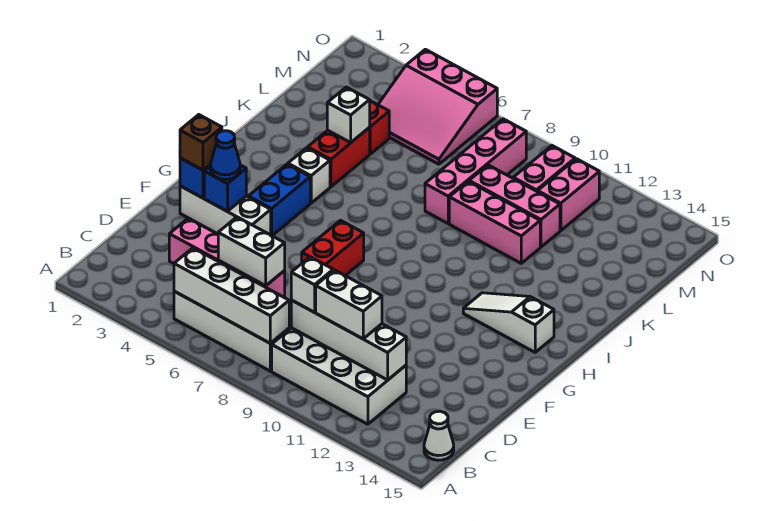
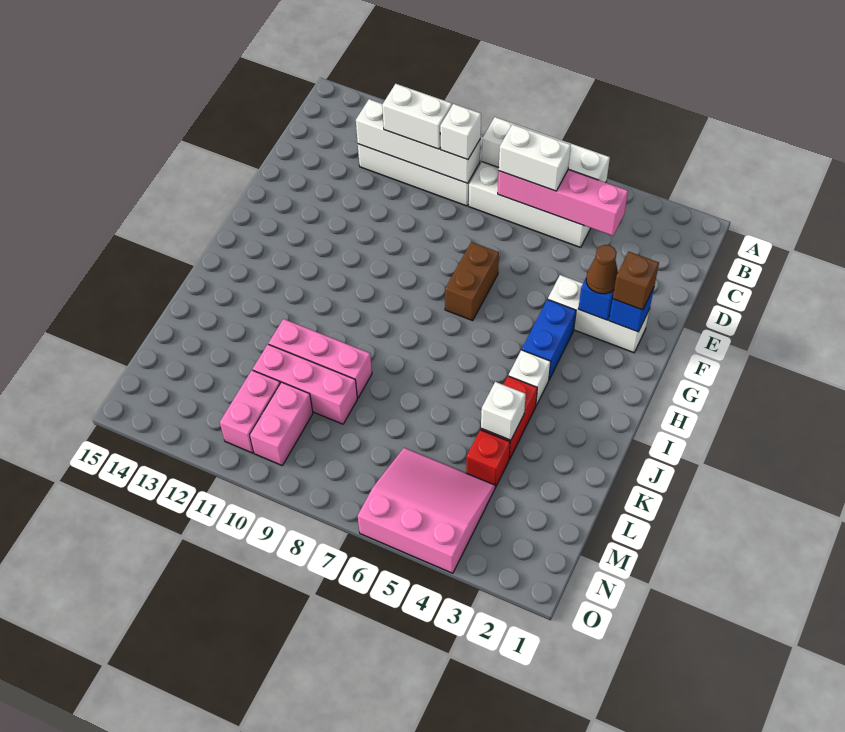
white cone B15 level 1 -> none
blue cone F3 level 3 -> brown cone F3 level 3
red brick F7:G7 level 1 -> brown brick F7:G7 level 1
white slope H12:H14 level 1 top 14 -> none
pink brick K8:N8 level 1 -> none

